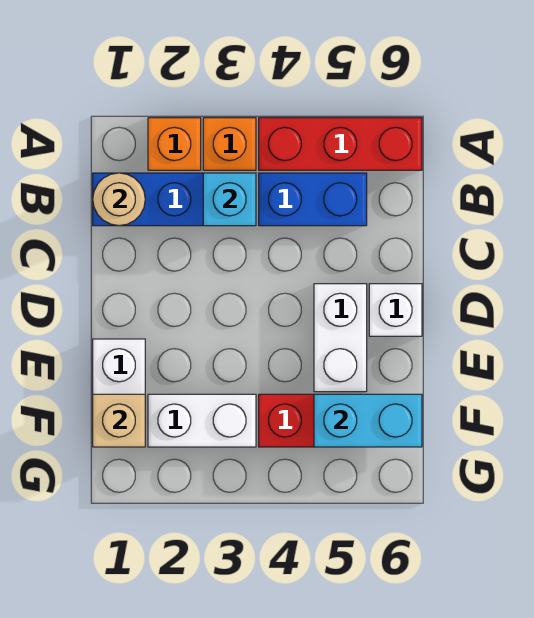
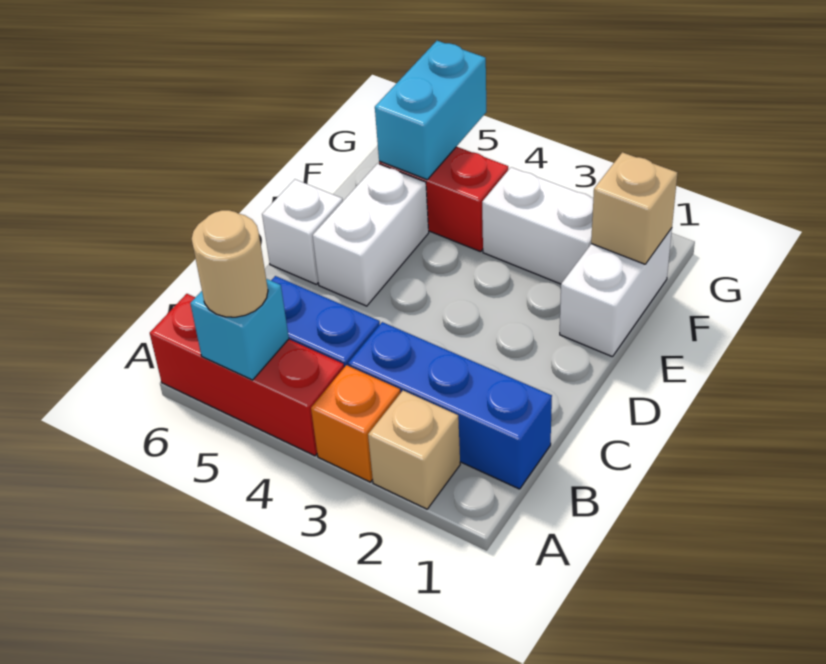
orange brick A2 level 1 -> tan brick A2 level 1
tan round brick B1 level 2 -> tan round brick A5 level 3
cyan brick B3 level 2 -> cyan brick A5 level 2
cyan brick F5:F6 level 2 -> cyan brick F5:G5 level 2

